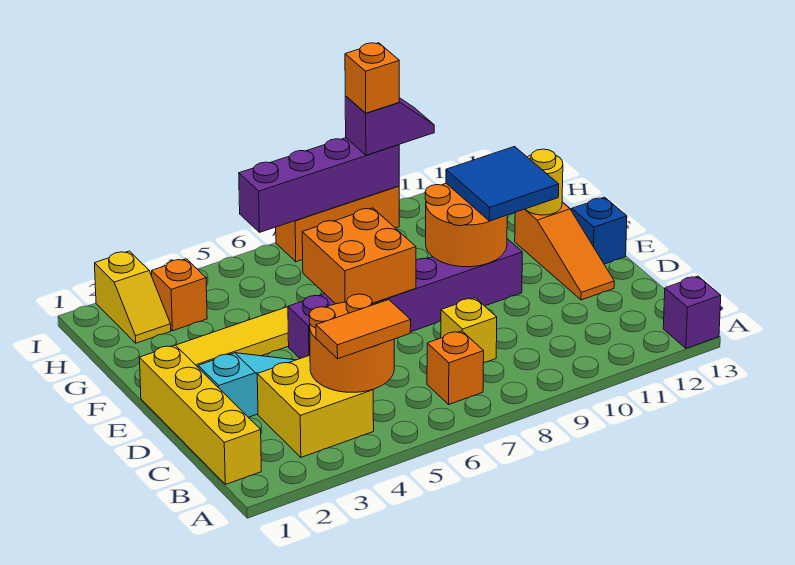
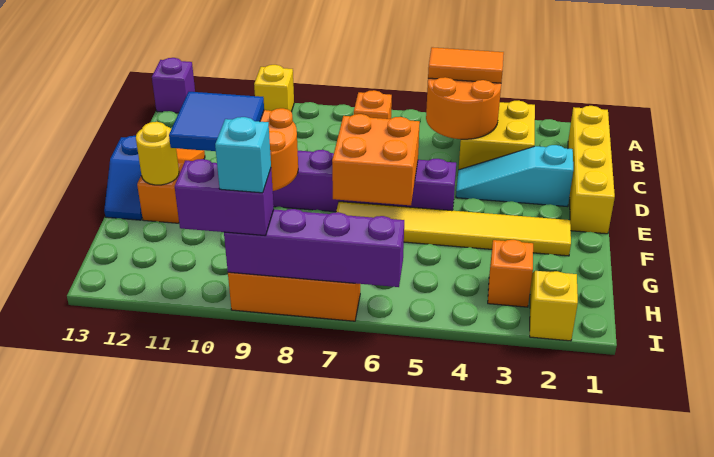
yellow brick C8 level 1 -> yellow brick A10 level 1
purple slope I9:I10 level 3 top 9 -> purple brick I9:I10 level 3
orange brick I9 level 4 -> cyan brick I9 level 4

